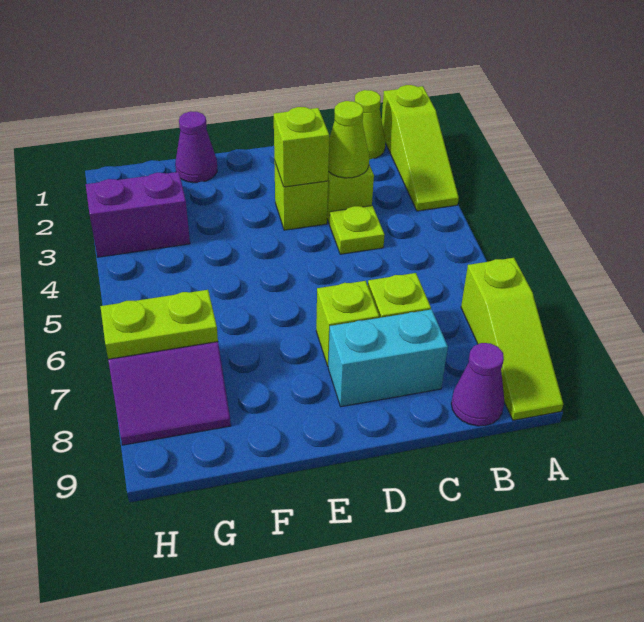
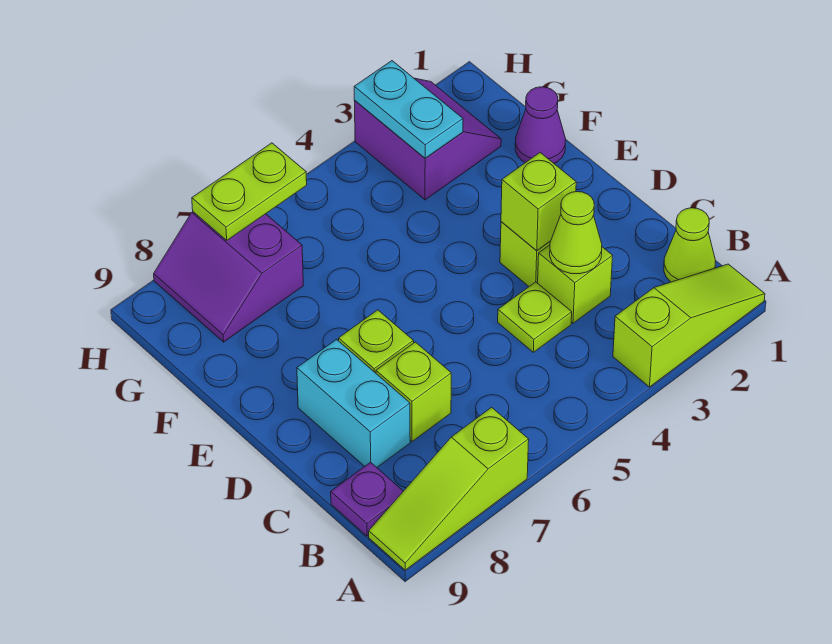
lime slope A1:A3 level 1 top 1 -> lime slope A1:A3 level 1 top 3
purple cone B9 level 1 -> purple plate B9 level 1
none -> cyan plate G3:H3 level 2
lime plate G7:H7 level 2 -> lime plate H6:H7 level 2

